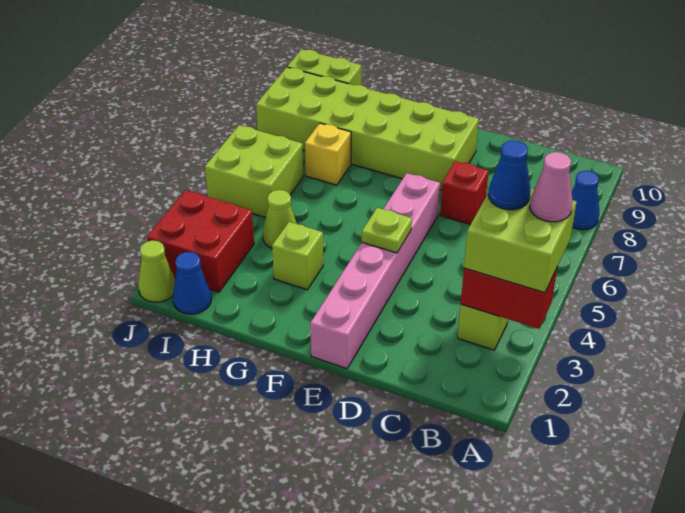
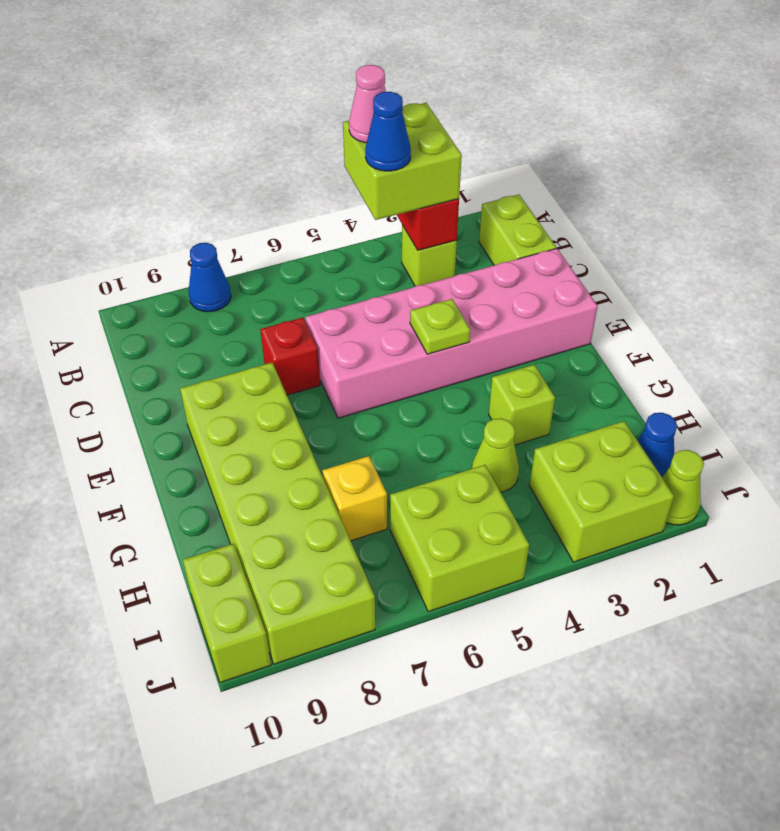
none -> lime brick B1:C1 level 1
pink brick E1:E6 level 1 -> pink brick D1:E6 level 1
red brick I2:J3 level 1 -> lime brick I2:J3 level 1

